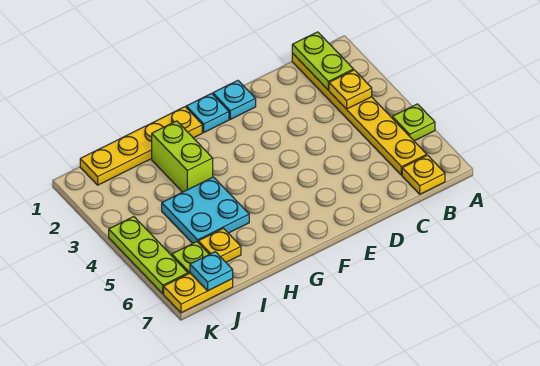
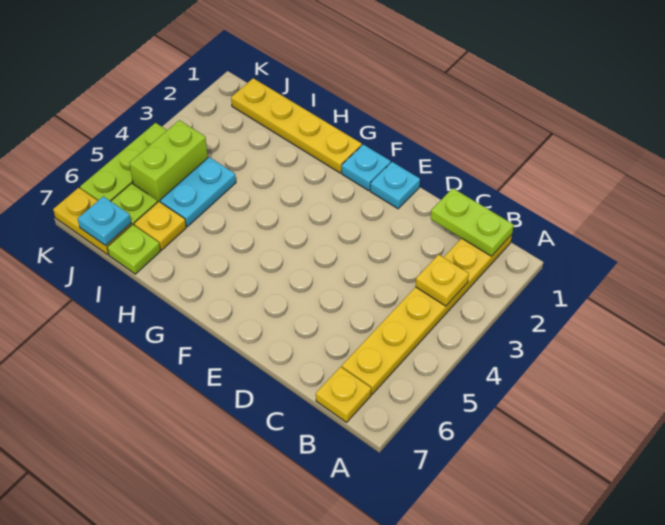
lime plate A5 level 1 -> lime plate I7 level 1
lime plate B1:B2 level 2 -> lime plate B1:C1 level 2
lime brick H2:H3 level 1 -> lime brick J4:J5 level 1
cyan plate H4:I5 level 1 -> cyan plate I4:I5 level 1

